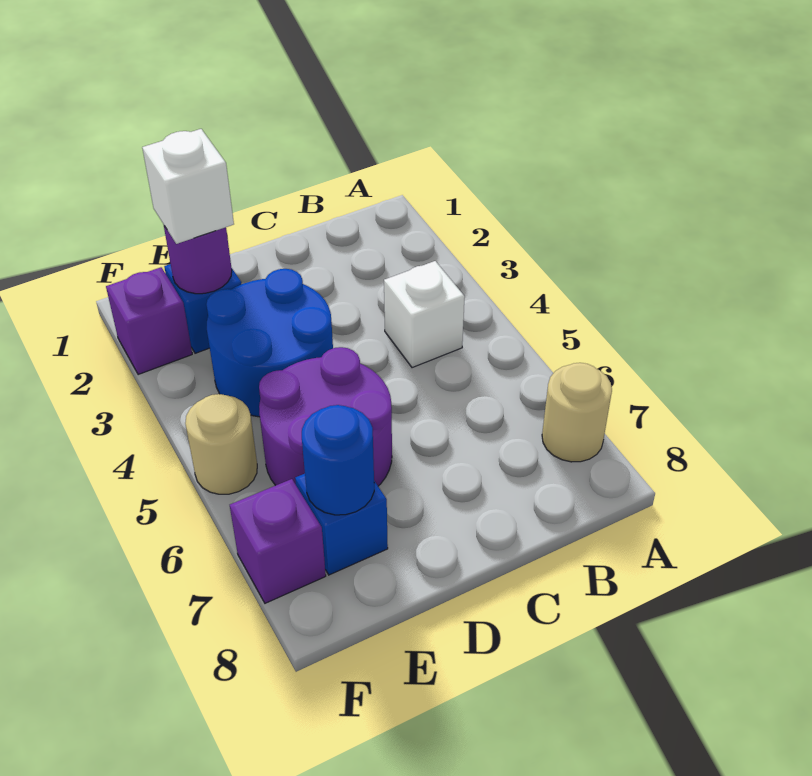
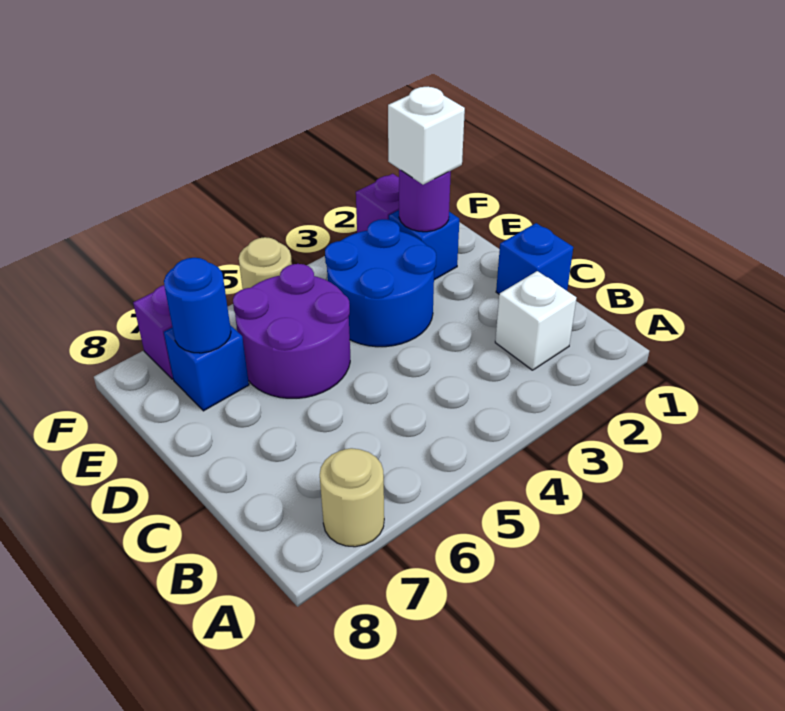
white brick B4 level 1 -> white brick B2 level 1
none -> blue brick C1 level 1

